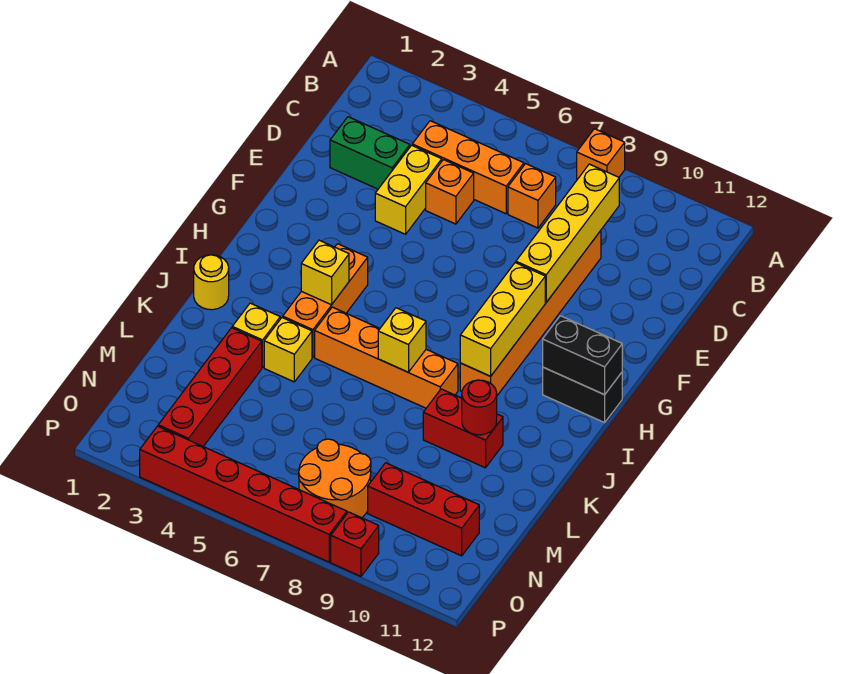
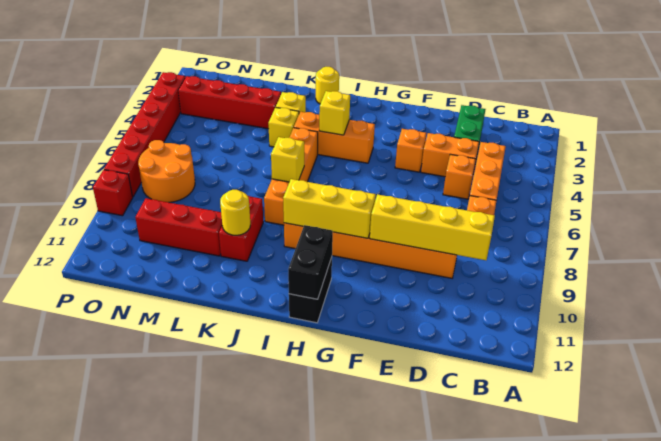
orange brick A8 level 1 -> orange brick F4 level 1
yellow brick D4:E4 level 1 -> orange brick D4:E4 level 1
red round brick K10 level 2 -> yellow round brick K10 level 2
red brick N9:N11 level 1 -> red brick L10:N10 level 1

